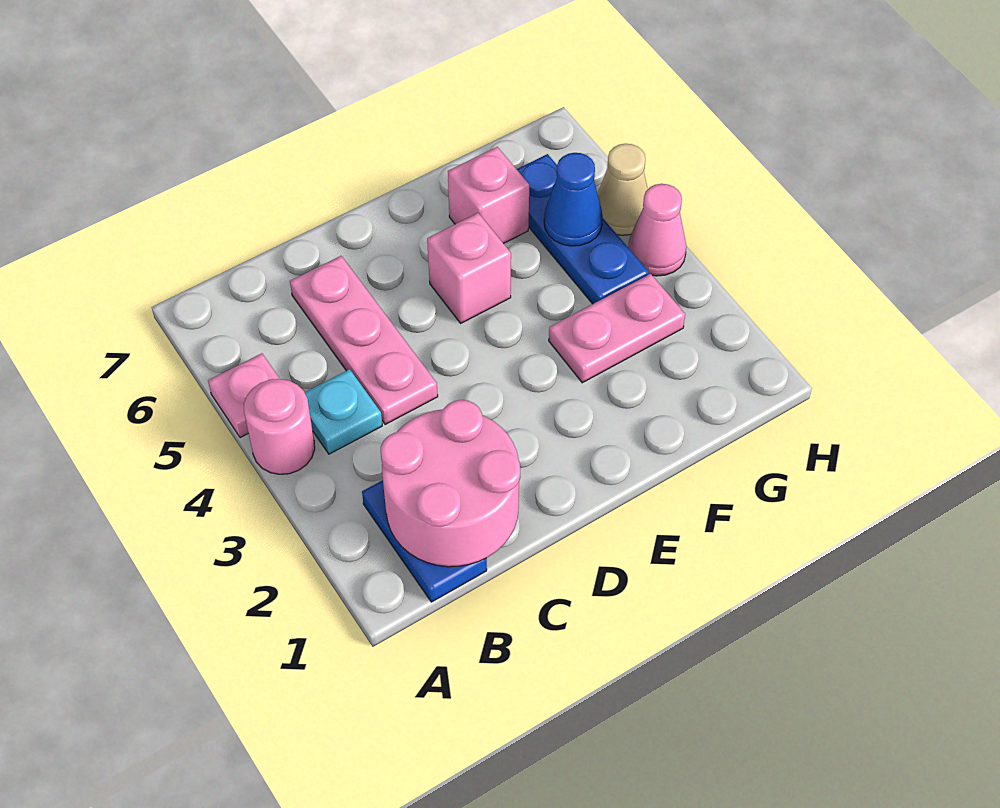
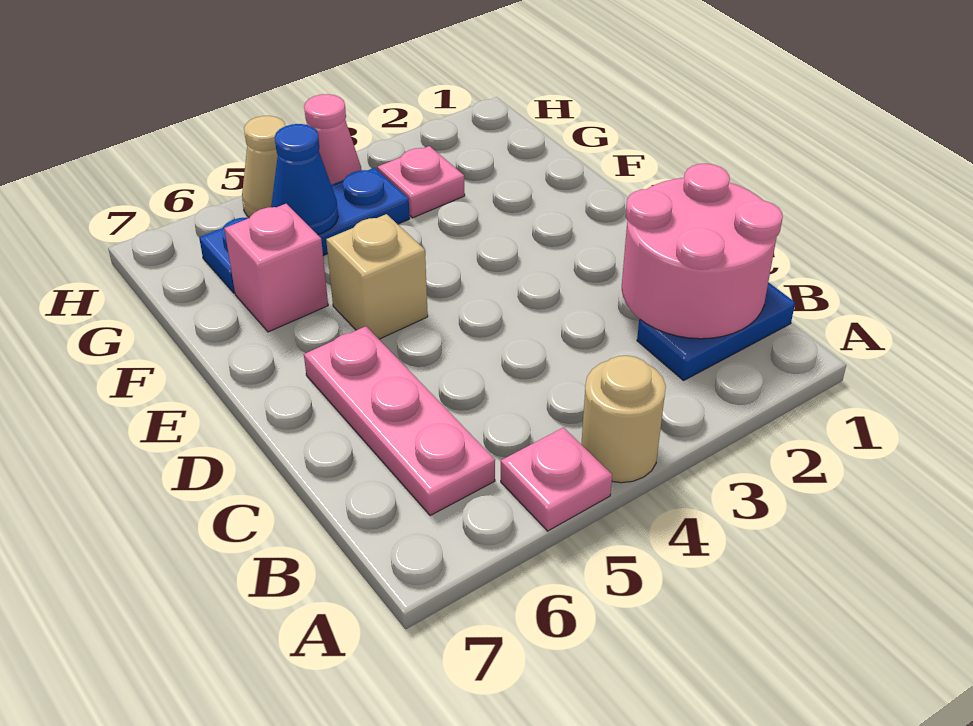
pink round brick A4 level 1 -> tan round brick A4 level 1
cyan plate B4 level 1 -> none
pink plate C4:C6 level 1 -> pink plate B6:D6 level 1
pink brick E5 level 1 -> tan brick E5 level 1
pink plate F3:G3 level 1 -> pink plate G3 level 1

